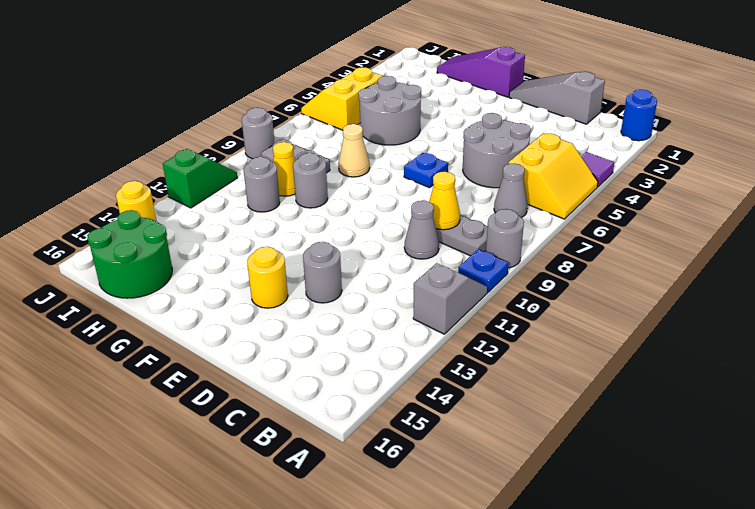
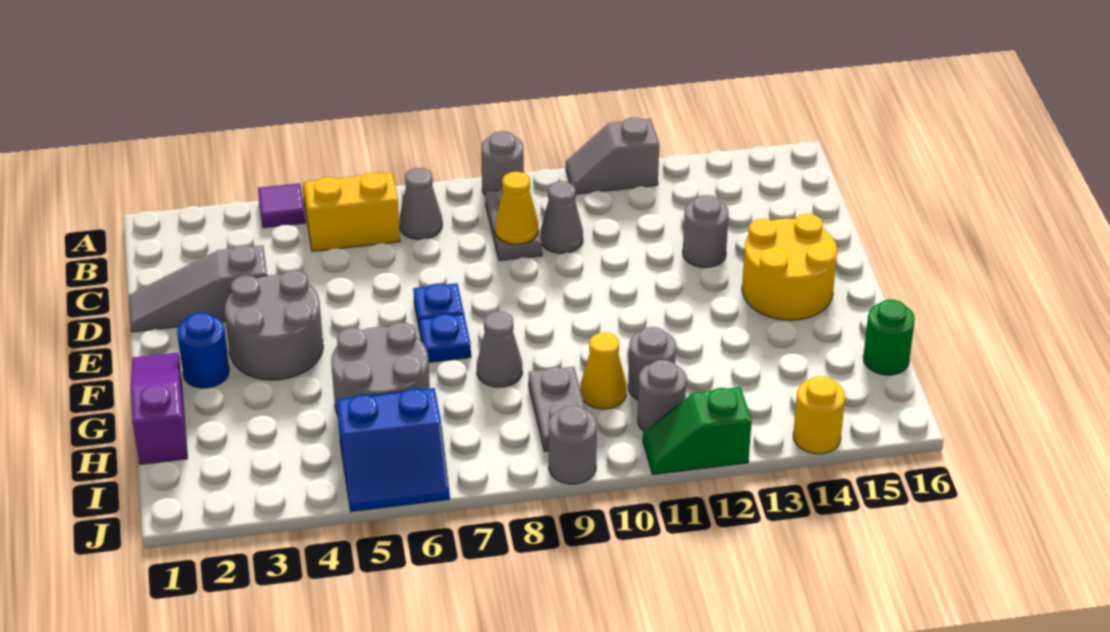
blue round brick A1 level 1 -> blue round brick F2 level 1
blue plate A10 level 1 -> blue plate F7 level 1
grey slope C1:E1 level 1 top C -> grey slope D1:D3 level 1 top 3
grey round brick C5:D6 level 1 -> grey round brick E3:F4 level 1
yellow round brick E14 level 1 -> yellow round brick E14:F15 level 1
purple slope F1:H1 level 1 top F -> purple slope F1:H1 level 1 top H
tan cone G8 level 1 -> grey cone G8 level 1
grey round brick G10 level 1 -> grey round brick I11 level 1
green round brick H15:I16 level 1 -> green round brick H16 level 1
yellow slope I5:J6 level 1 top I -> blue slope I5:J6 level 1 top I

